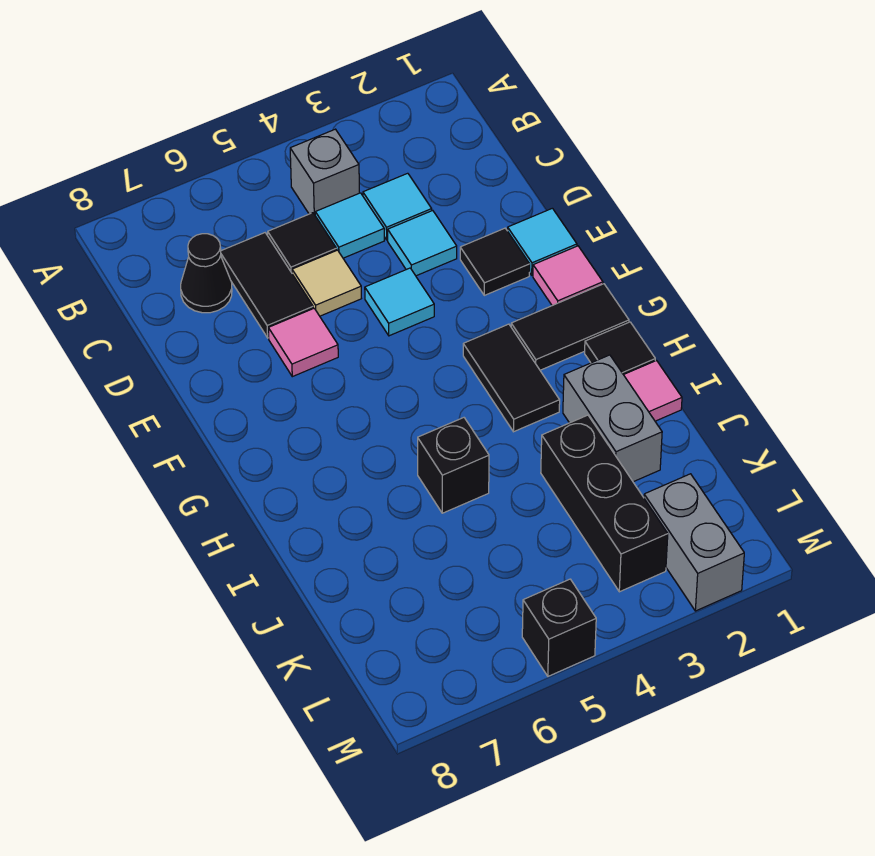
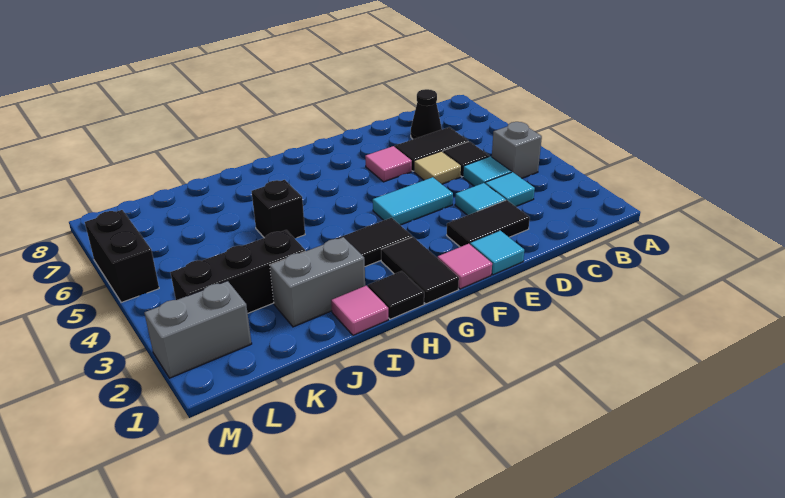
black tile E2 level 1 -> black tile D2:E2 level 1
cyan tile E4 level 1 -> cyan tile E4:F4 level 1
black brick M5 level 1 -> black brick M5:M6 level 1

